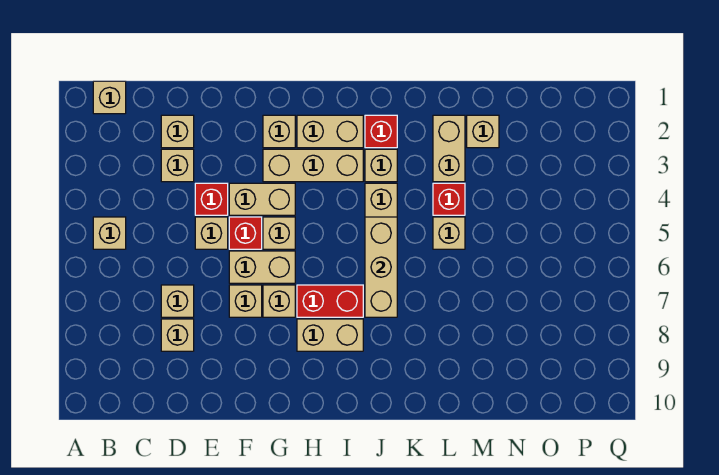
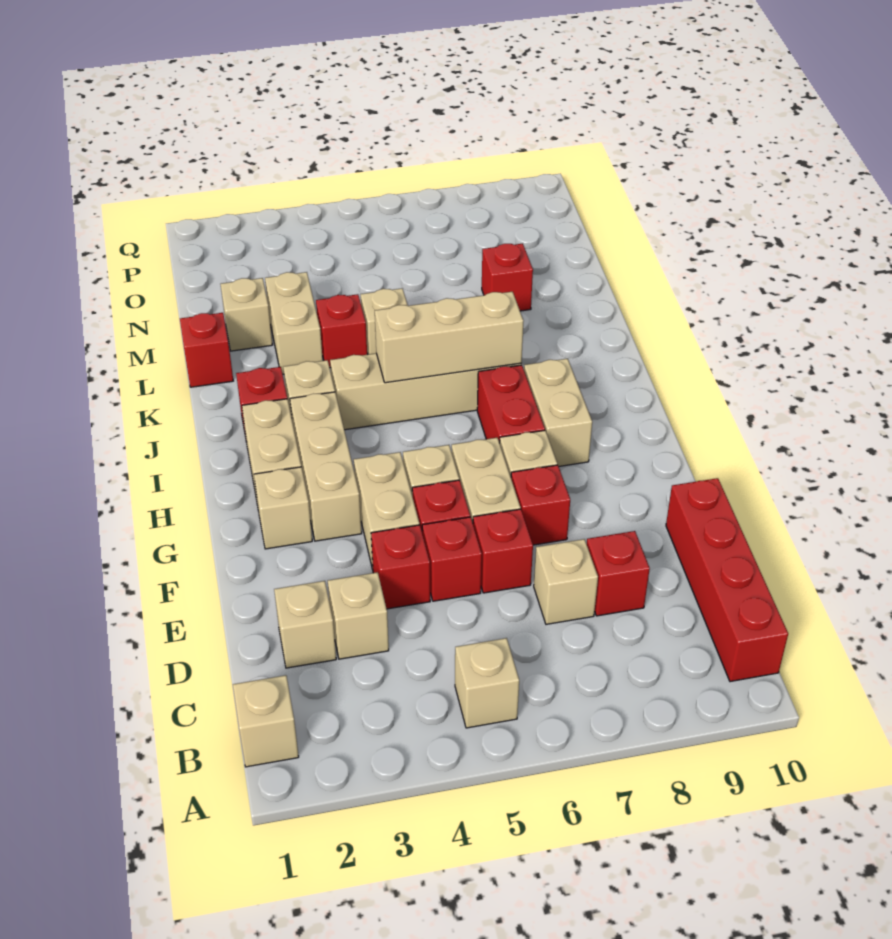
none -> red brick B10:E10 level 1
tan brick D8 level 1 -> red brick D8 level 1
tan brick E5 level 1 -> red brick E5 level 1
none -> red brick E6 level 1
tan brick F7 level 1 -> red brick F7 level 1
none -> red brick L1 level 1
tan brick L2:L3 level 1 -> tan brick L3:M3 level 1
none -> red brick M8 level 1

